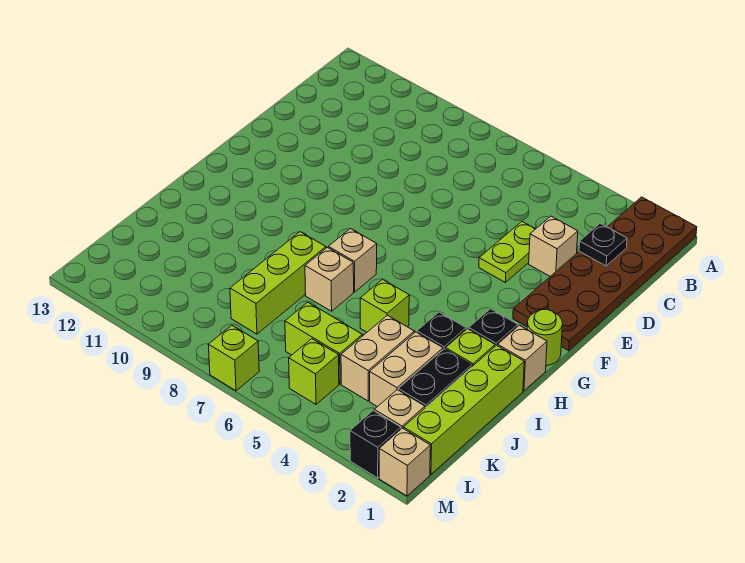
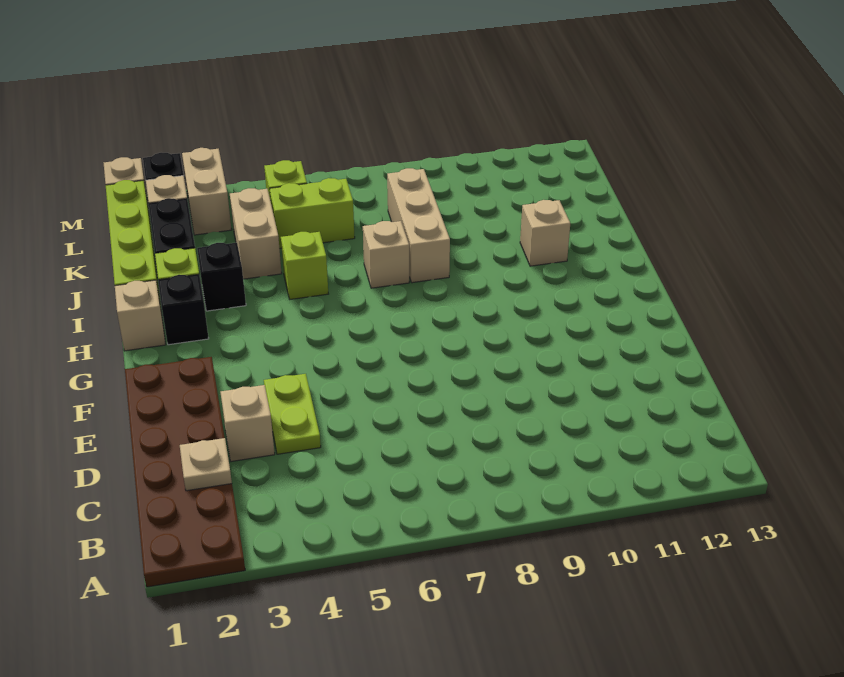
black plate C2 level 2 -> tan plate C2 level 2
lime round brick G1 level 1 -> none
tan brick H7 level 1 -> tan brick I11 level 1
lime brick I8:K8 level 1 -> tan brick I8:K8 level 1
tan brick J3:K3 level 1 -> tan brick L3:M3 level 1
lime brick M7 level 1 -> none

